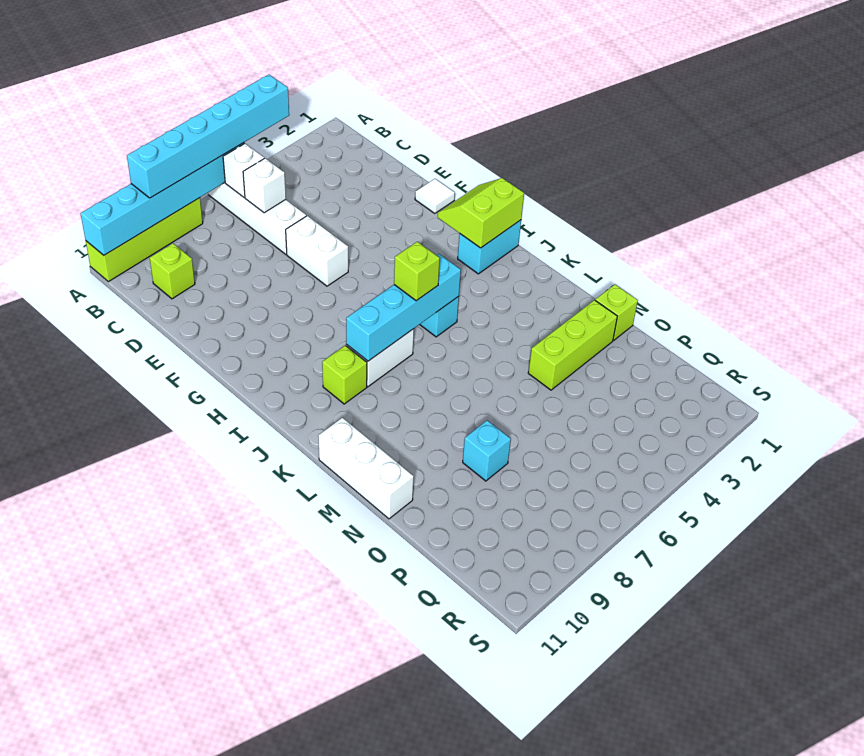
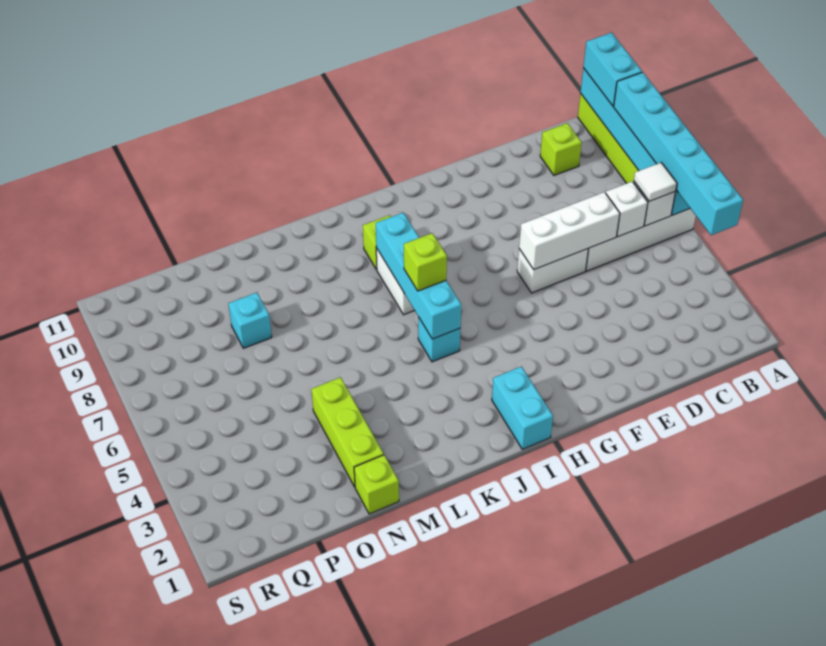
none -> cyan brick A10:A11 level 3
white tile F1 level 1 -> white tile B6 level 3
lime slope H1:I2 level 2 top I -> none
white brick L11:N11 level 1 -> white brick D6:F6 level 2

